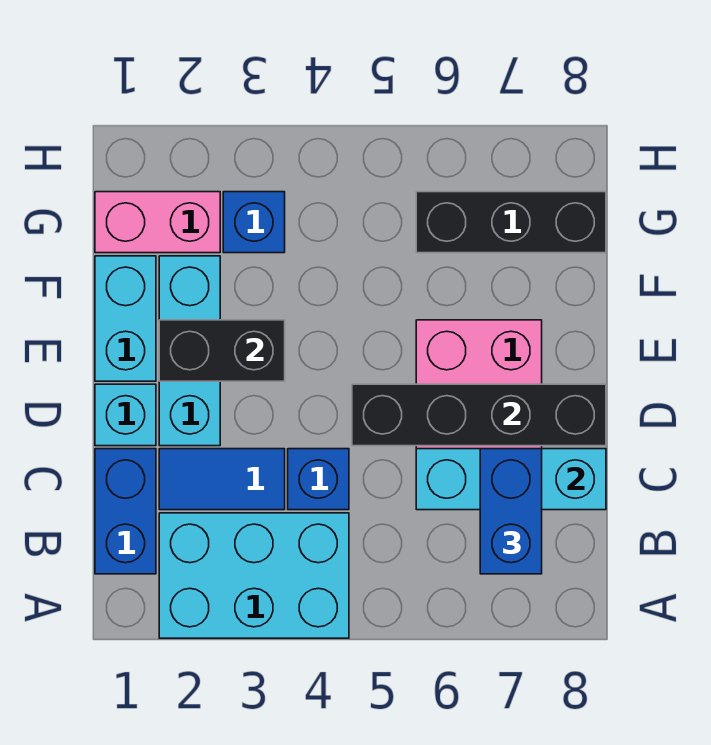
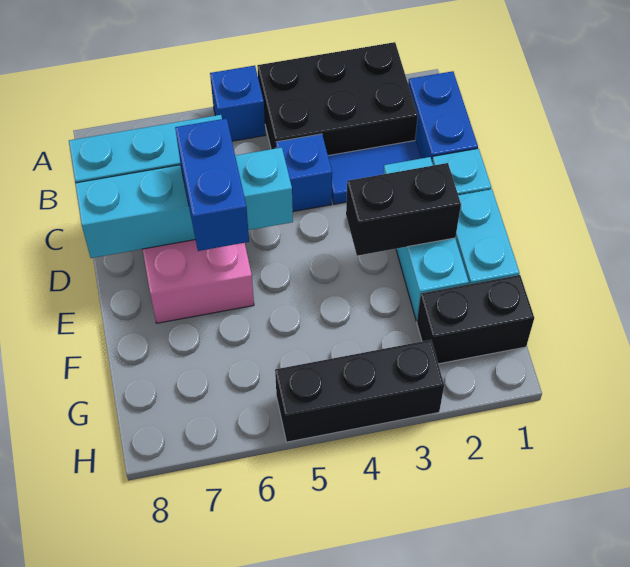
cyan brick A2:B4 level 1 -> black brick A2:B4 level 1
blue brick B7:C7 level 3 -> blue brick D6:E6 level 3
black brick D5:D8 level 2 -> cyan brick D5:D8 level 2
pink brick G1:G2 level 1 -> black brick G1:G2 level 1
blue brick G3 level 1 -> blue brick A5 level 1
black brick G6:G8 level 1 -> black brick H3:H5 level 1

